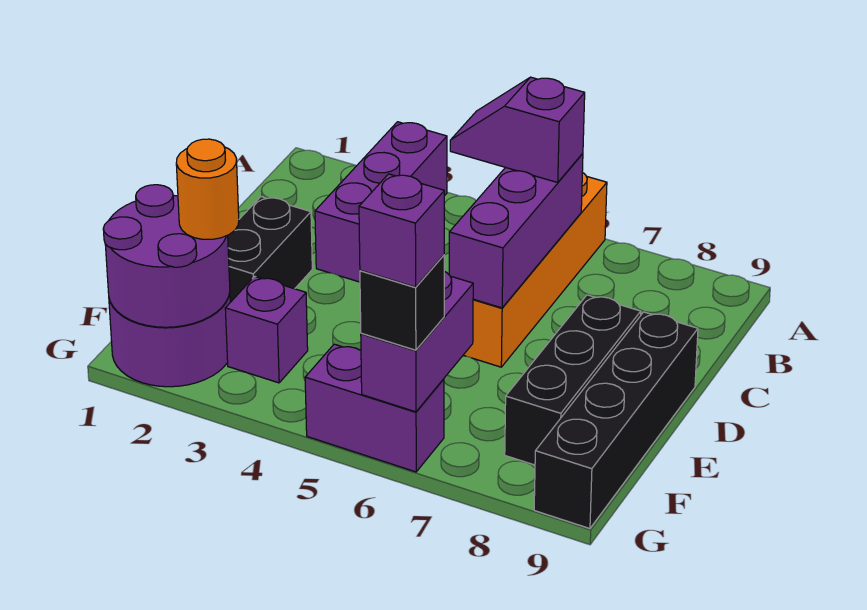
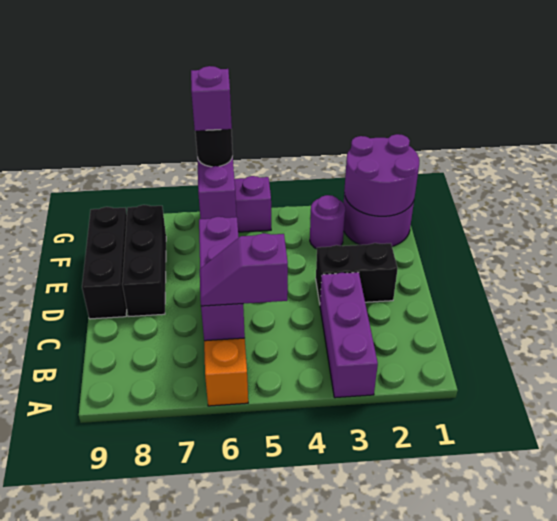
purple slope B5:B6 level 3 top 6 -> purple slope B5:B6 level 3 top 5
black brick D2:E2 level 1 -> black brick D2:D3 level 1
black brick D9:G9 level 1 -> black brick D9:F9 level 1
orange round brick F2 level 3 -> none
purple brick F3 level 1 -> purple round brick F3 level 1
black brick G6 level 3 -> black round brick G6 level 3

